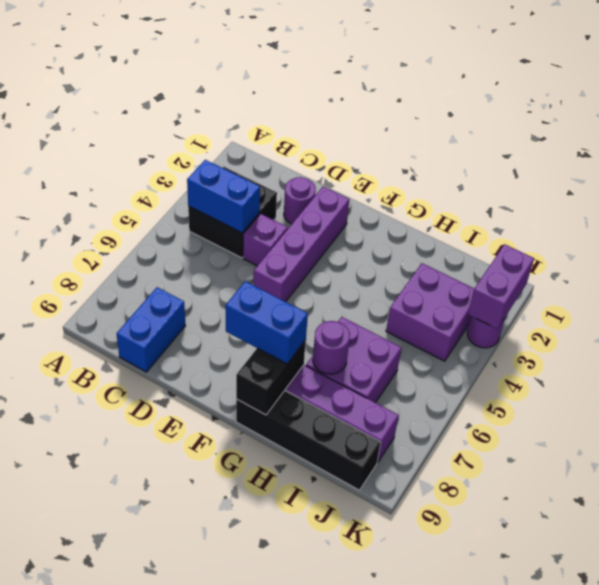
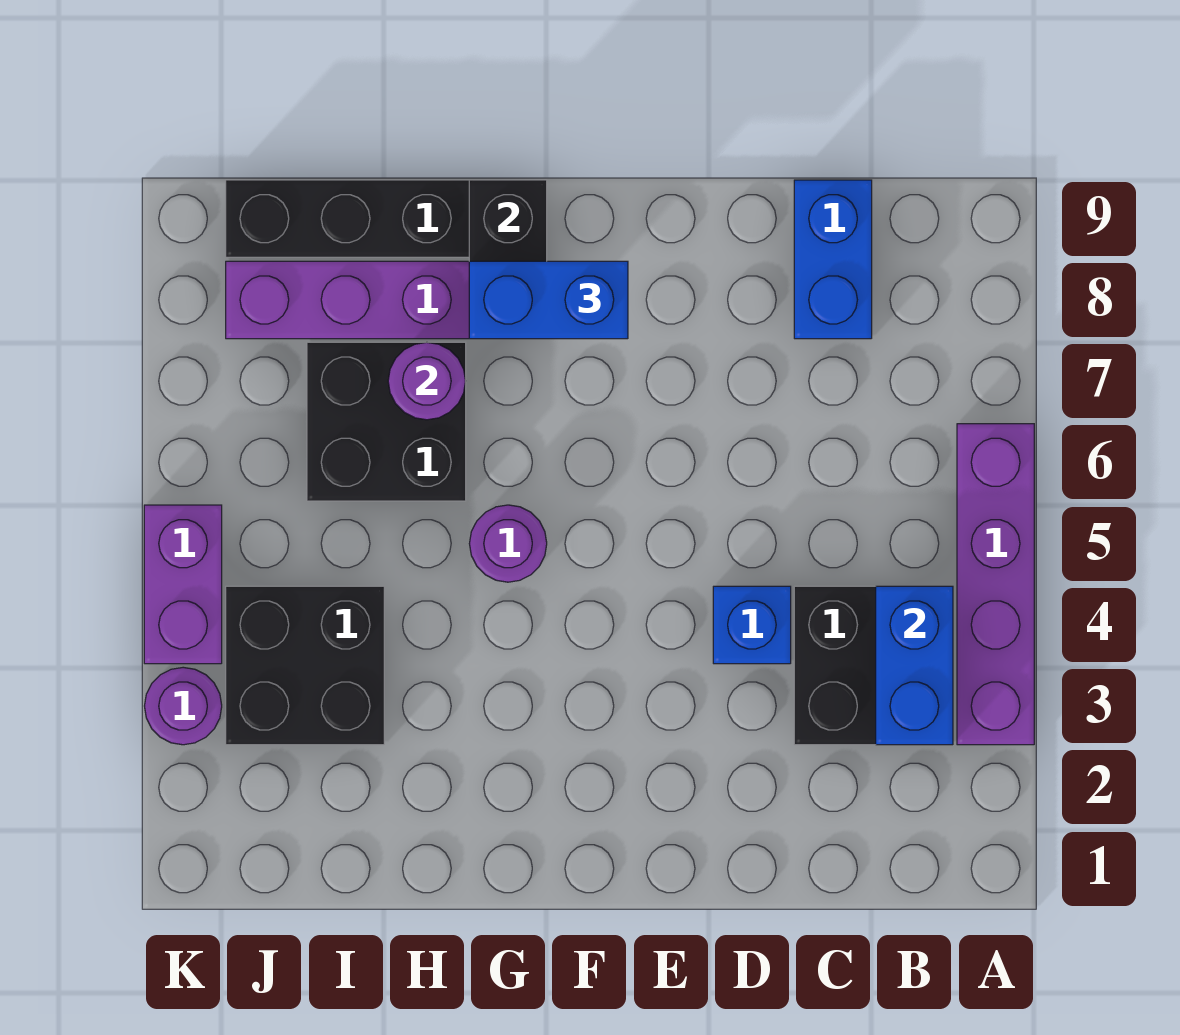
blue brick B4:C4 level 2 -> blue brick B3:B4 level 2
purple round brick D2 level 1 -> purple round brick G5 level 1
purple brick D4 level 1 -> blue brick D4 level 1
purple brick E2:E5 level 1 -> purple brick A3:A6 level 1
purple brick H6:I7 level 1 -> black brick H6:I7 level 1
purple brick I3:J4 level 1 -> black brick I3:J4 level 1
purple brick K2:K3 level 2 -> purple brick K4:K5 level 1

